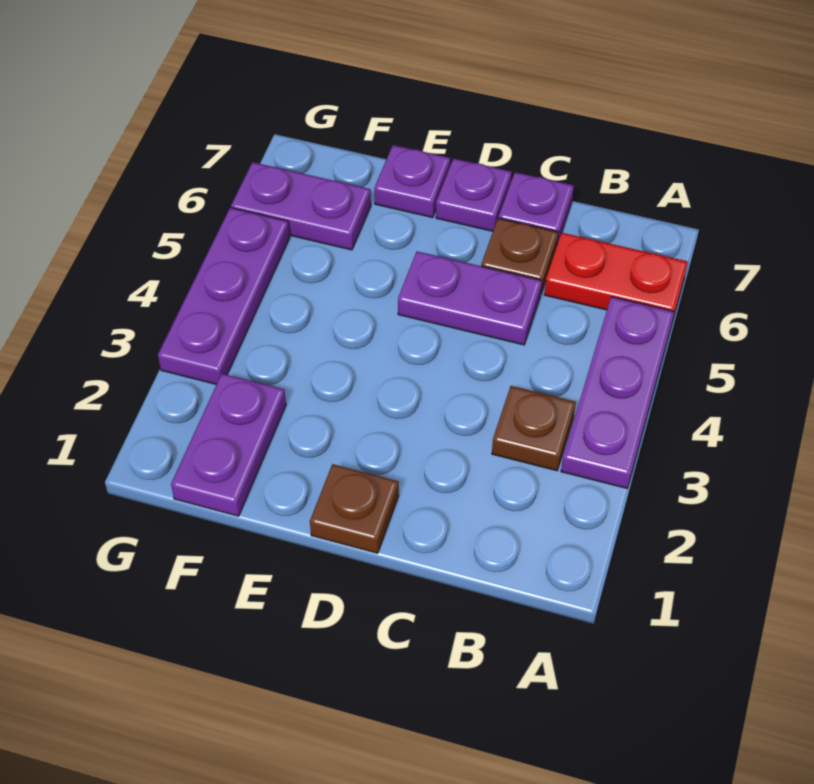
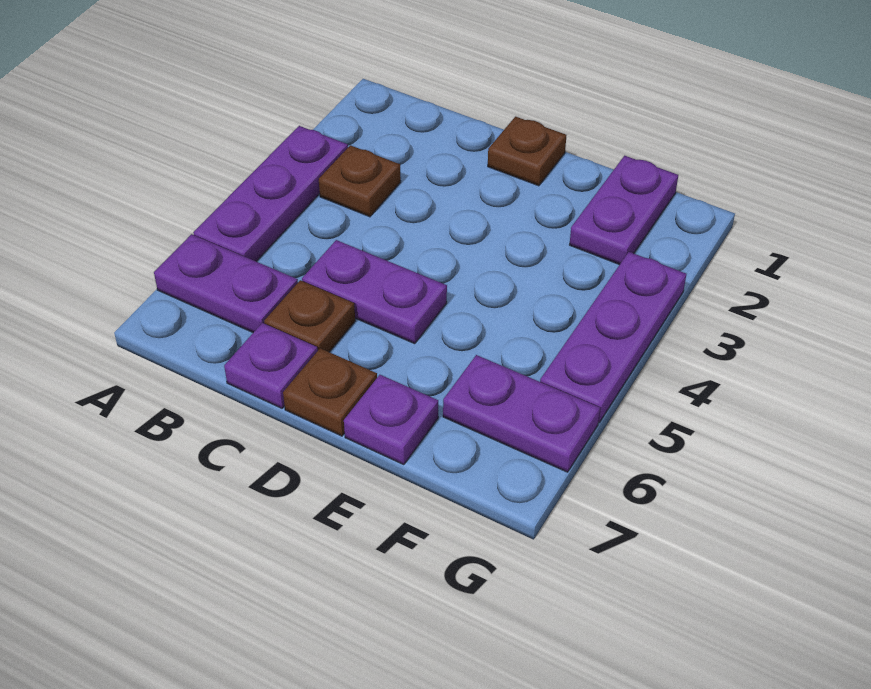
red plate A6:B6 level 1 -> purple plate A6:B6 level 1
purple plate D7 level 1 -> brown plate D7 level 1

